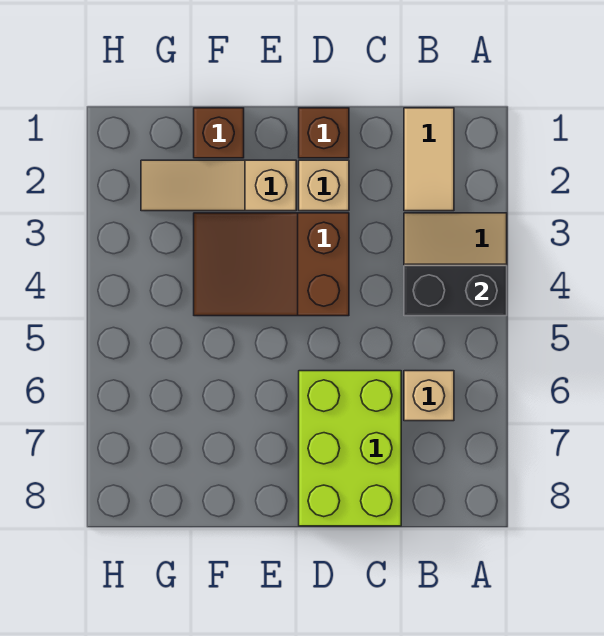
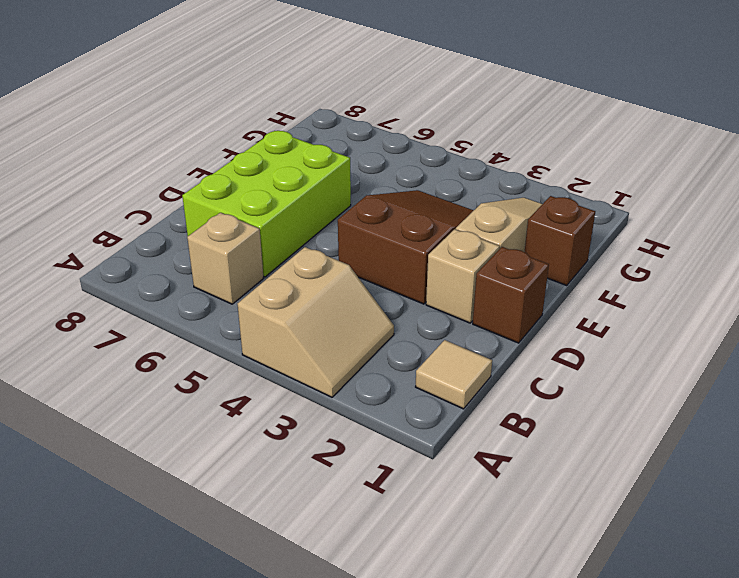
black brick A4:B4 level 2 -> none
tan tile B1:B2 level 1 -> tan tile B1 level 1
lime brick C6:D8 level 1 -> lime brick C6:E7 level 1

